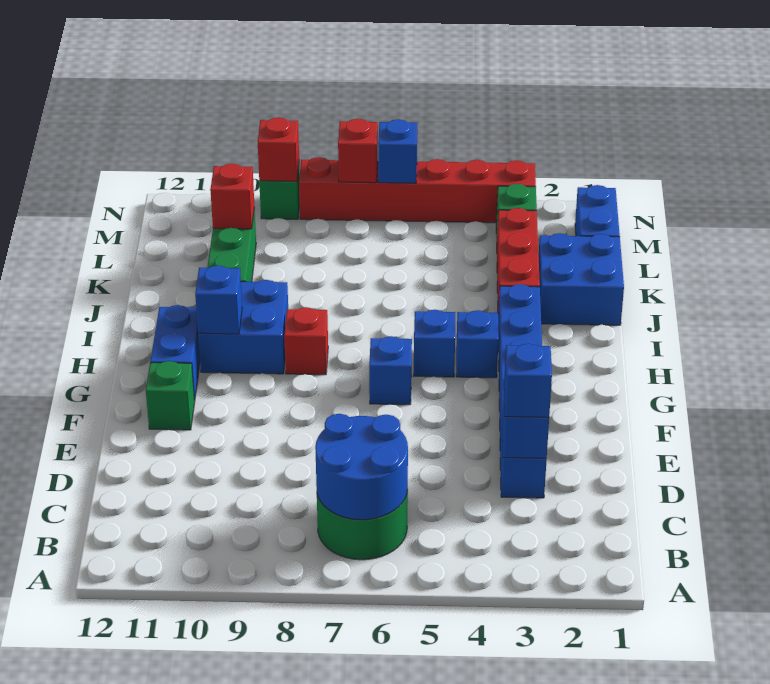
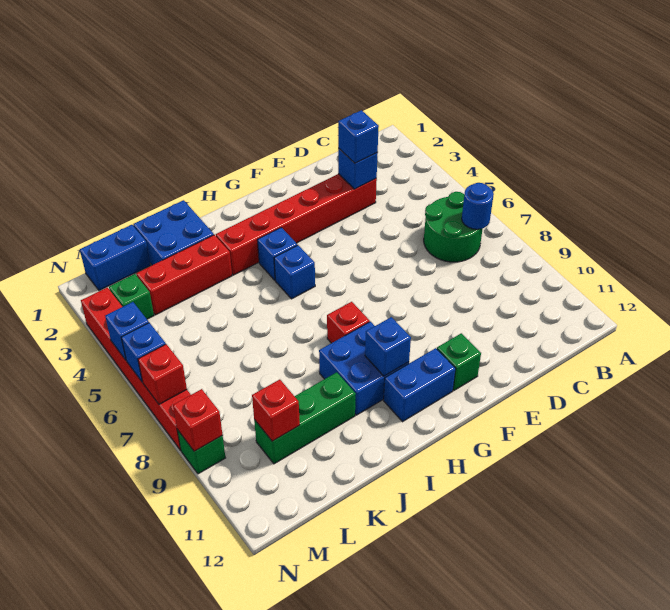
blue round brick B6:C7 level 2 -> blue round brick B7 level 2
blue brick D3:I3 level 1 -> red brick D3:I3 level 1
blue brick G6 level 1 -> blue brick N5 level 2

